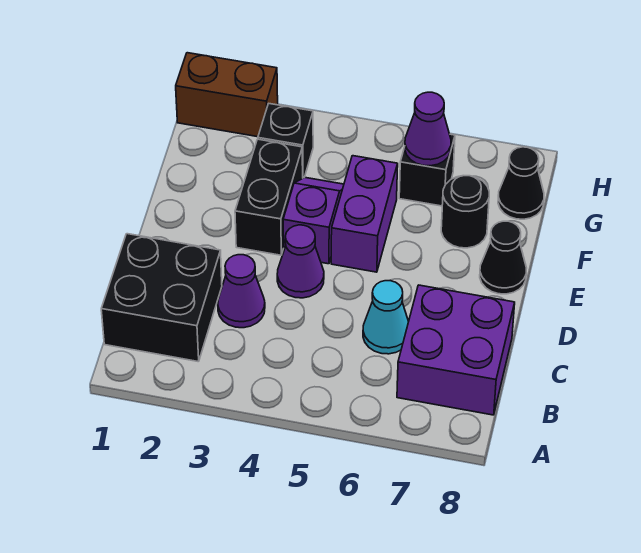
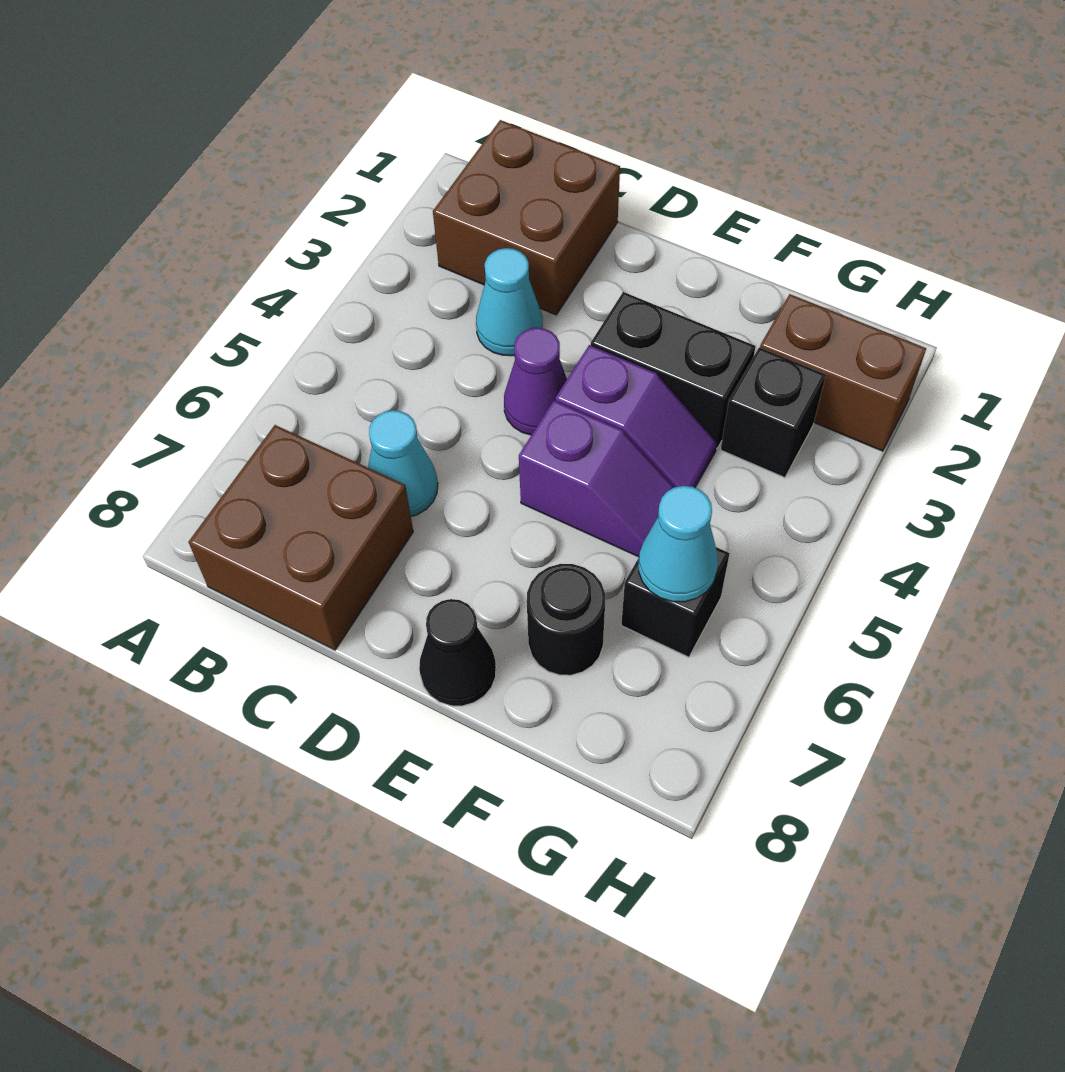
black brick B1:C2 level 1 -> brown brick B1:C2 level 1
purple brick B7:C8 level 1 -> brown brick B7:C8 level 1
purple cone C3 level 1 -> cyan cone C3 level 1
purple brick E5:F5 level 1 -> purple slope E5:F5 level 1 top E
purple cone G6 level 2 -> cyan cone G6 level 2
black cone G8 level 1 -> none
brown brick H1:H2 level 1 -> brown brick G2:H2 level 1

